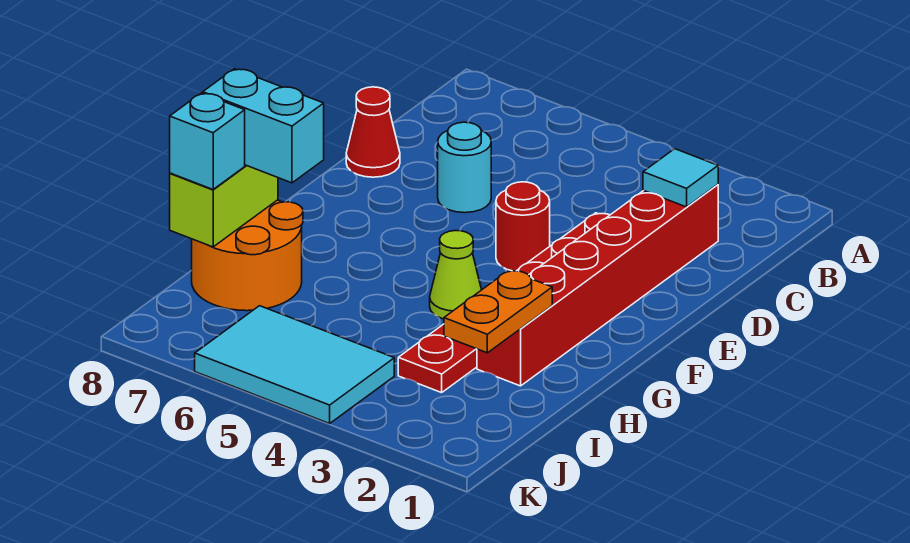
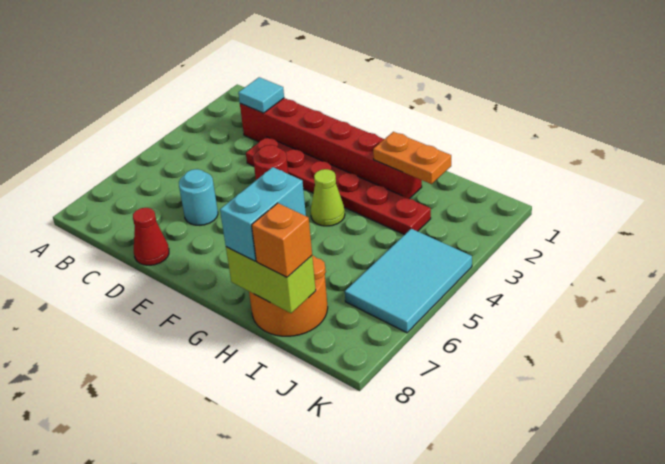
cyan brick I8 level 3 -> orange brick I8 level 3

